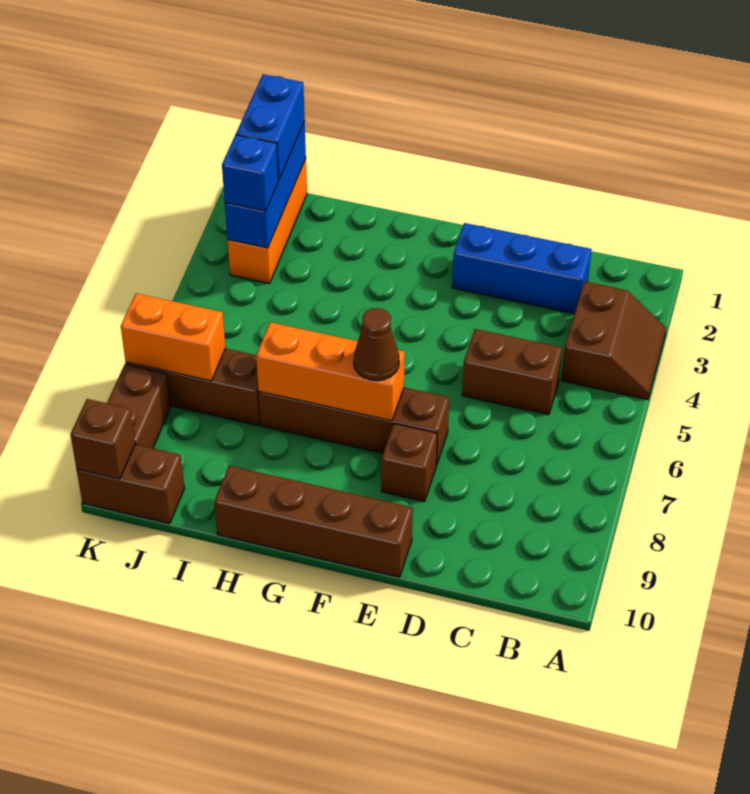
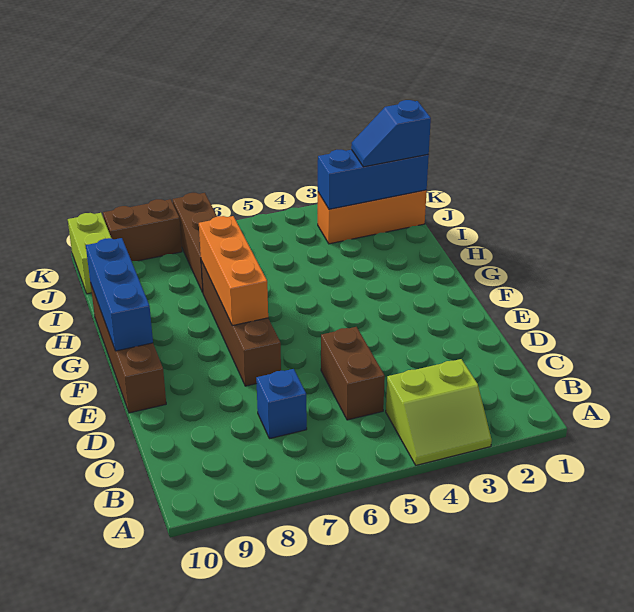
brown slope A3:B4 level 1 top B -> lime slope A3:B4 level 1 top B
blue brick C2:E2 level 1 -> blue brick F10:H10 level 2
brown brick E8 level 1 -> none
brown cone F7 level 3 -> none
blue brick J1:J2 level 3 -> blue slope J1:J2 level 3 top 1
blue brick J3 level 3 -> blue brick C7 level 1
orange brick J7:K7 level 2 -> none
brown brick J10:K10 level 1 -> lime brick J10:K10 level 1
brown brick K10 level 2 -> none

